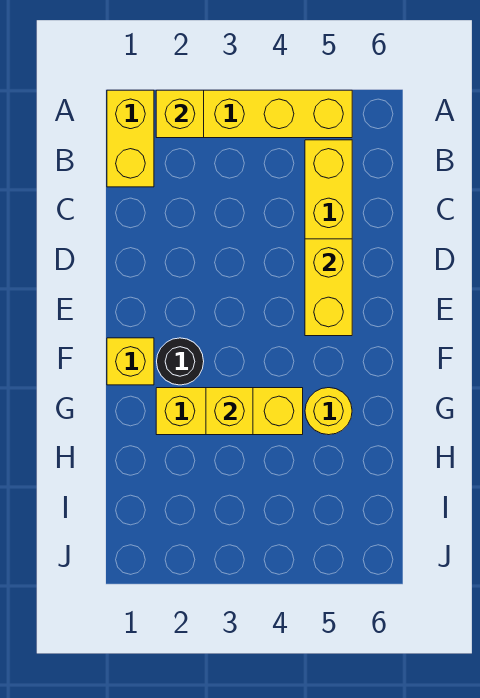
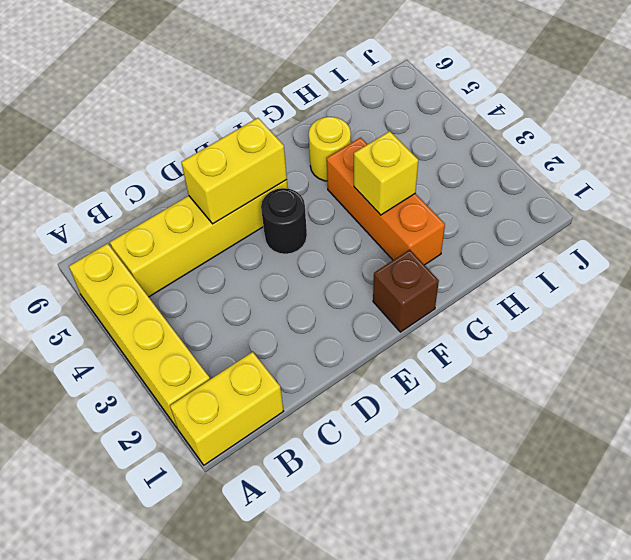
yellow brick A2 level 2 -> none
yellow brick F1 level 1 -> brown brick F1 level 1
black round brick F2 level 1 -> black round brick E4 level 1
yellow brick G2:G4 level 1 -> orange brick G2:G4 level 1

